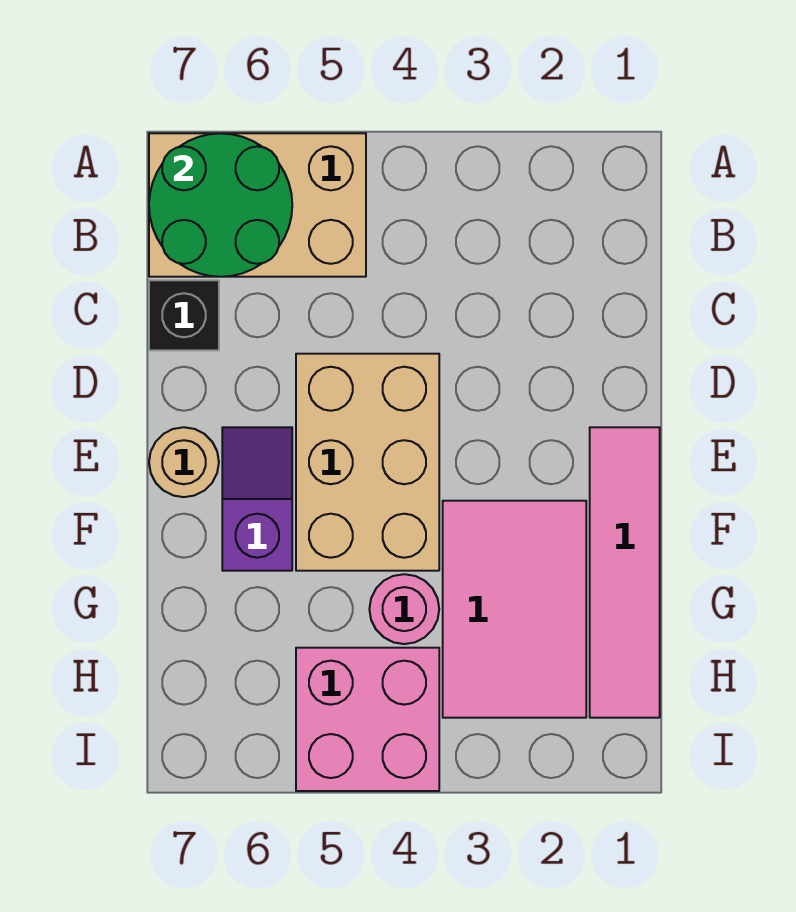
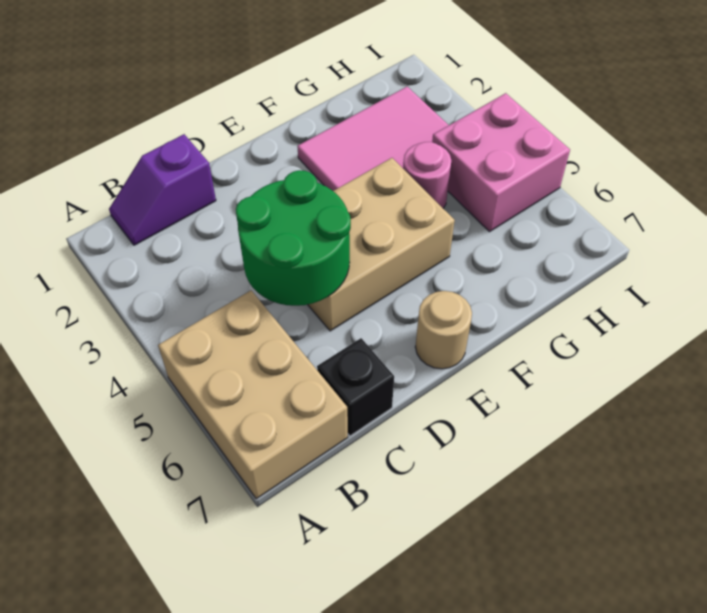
green round brick A6:B7 level 2 -> green round brick C4:D5 level 2
pink tile E1:H1 level 1 -> none
purple slope E6:F6 level 1 top F -> purple slope B1:C1 level 1 top C

